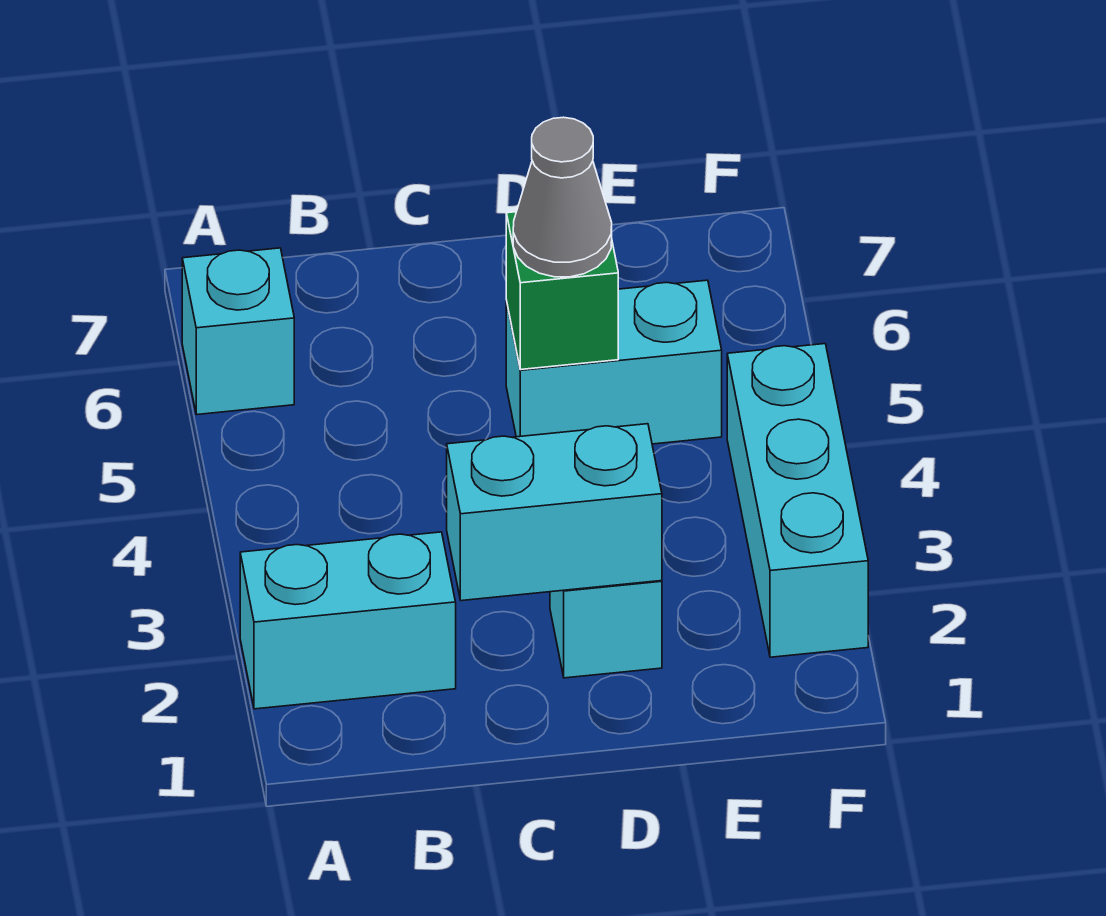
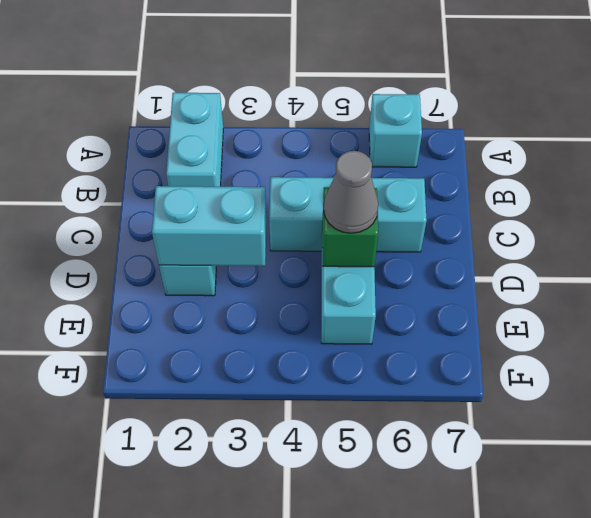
cyan brick C2:D2 level 2 -> cyan brick D2:D3 level 2
cyan brick F2:F4 level 1 -> cyan brick C4:C6 level 1

